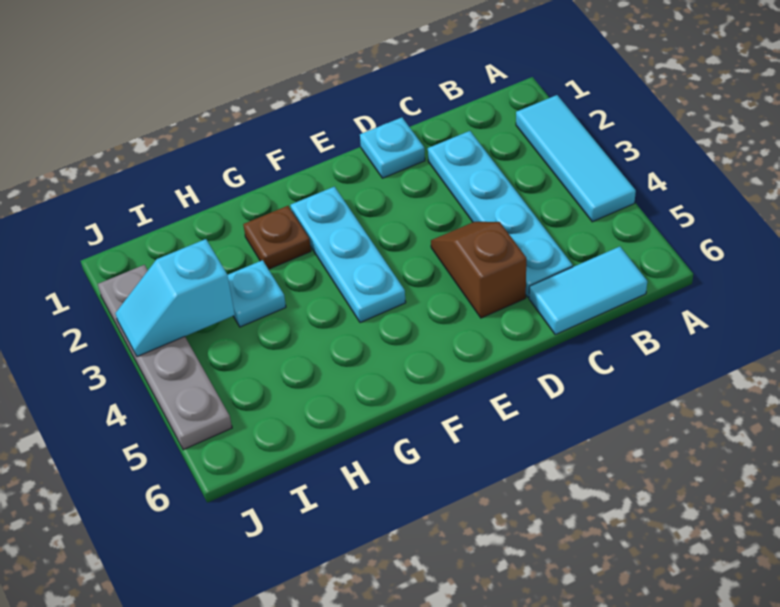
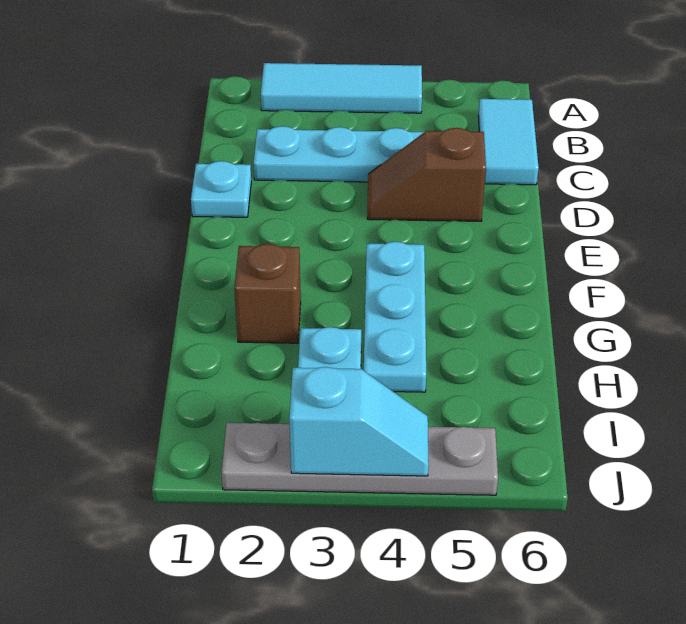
cyan plate F2:F4 level 1 -> cyan plate F4:H4 level 1
brown plate G2 level 1 -> brown brick G2 level 1
cyan slope I3:J3 level 2 top I -> cyan slope J3:J4 level 2 top 3

